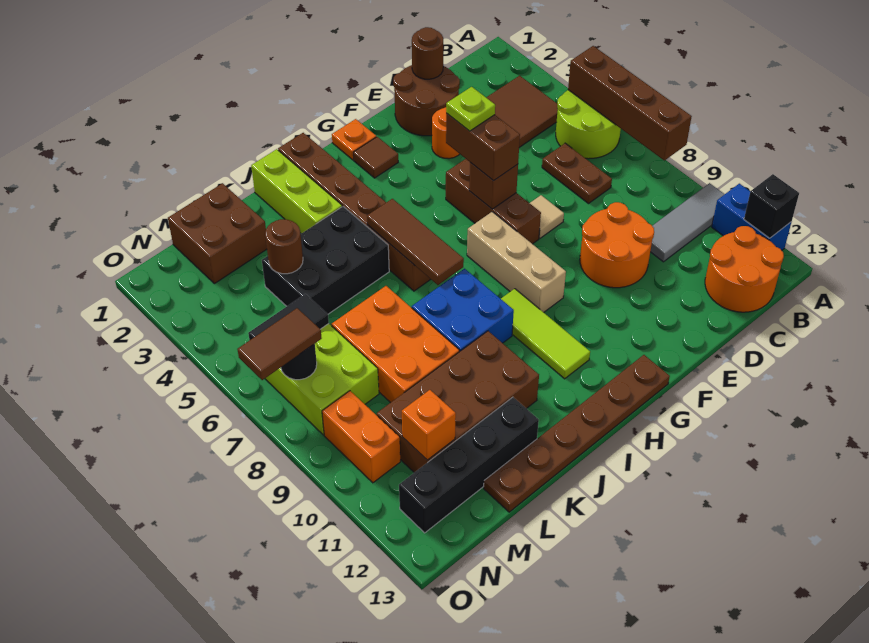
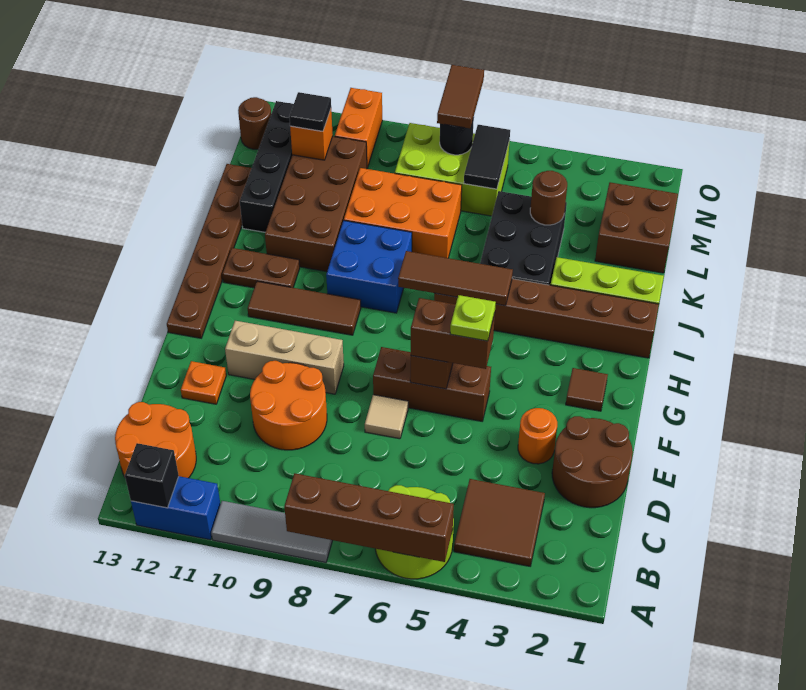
grey tile A10:C10 level 1 -> grey tile A8:A10 level 1
brown plate C6:C7 level 1 -> brown plate I11:I12 level 1
brown round brick D1 level 2 -> brown round brick N13 level 1
orange plate G1 level 1 -> orange plate E12 level 1
tan brick G7:G9 level 1 -> tan brick F9:F11 level 1
lime tile H9:H11 level 1 -> brown tile H9:H11 level 1
none -> black tile M11 level 3
orange brick N9:N10 level 1 -> orange brick N10:O10 level 1

